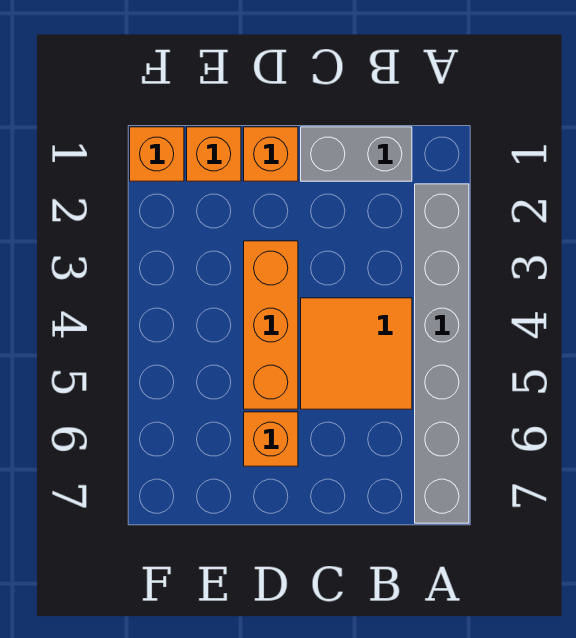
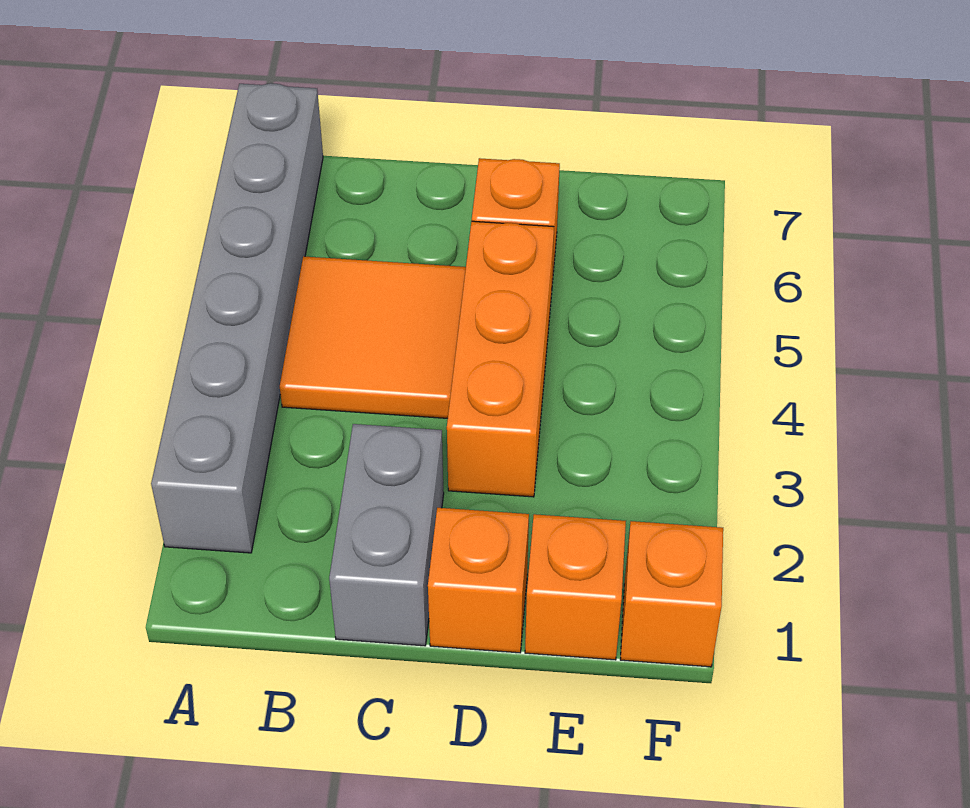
grey brick B1:C1 level 1 -> grey brick C1:C2 level 1

